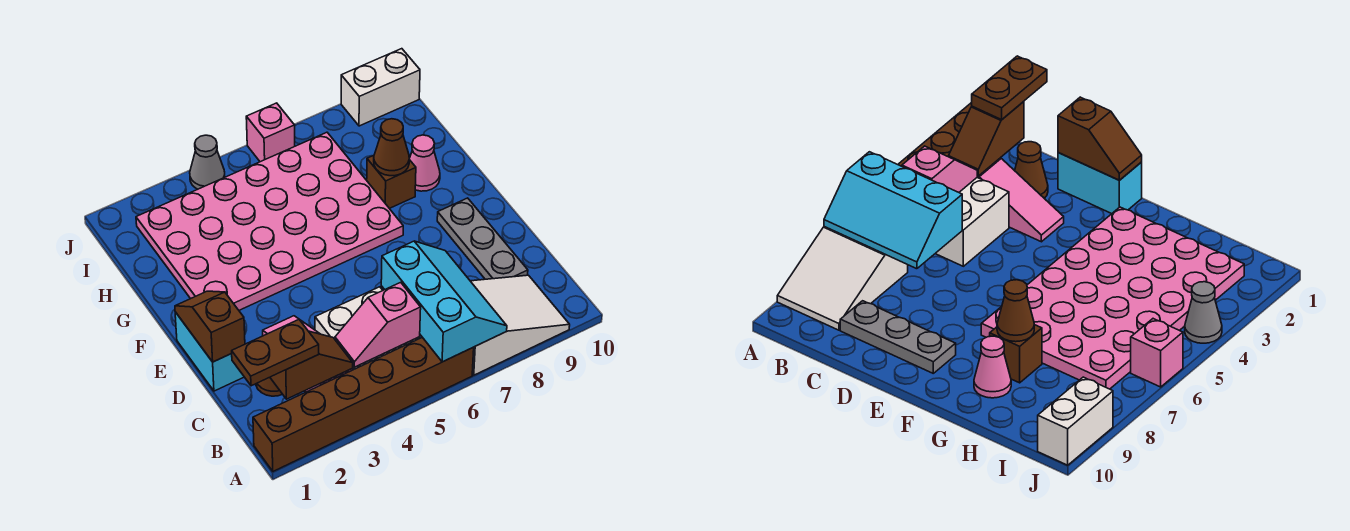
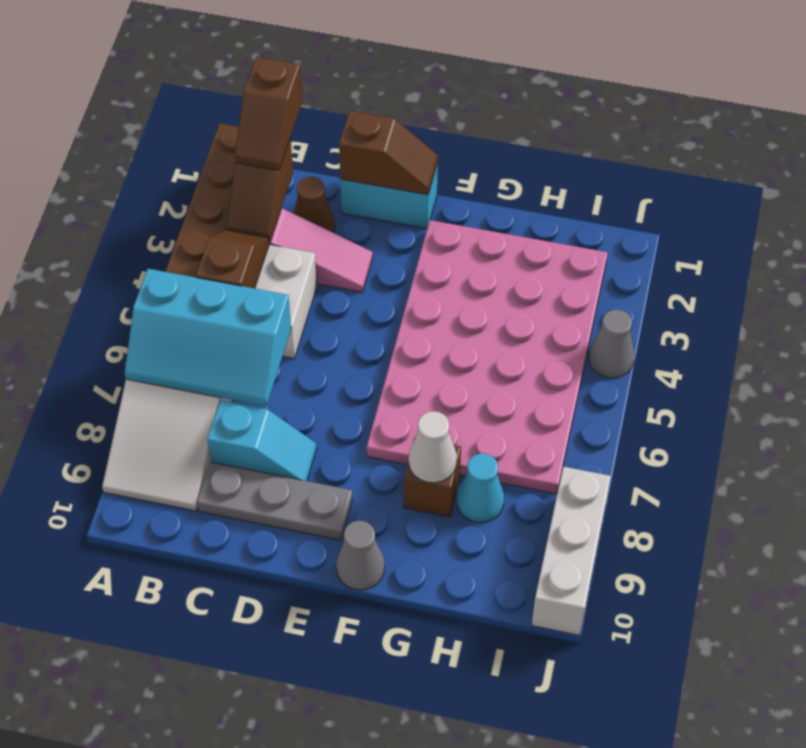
brown plate B1:B2 level 3 -> brown slope B1:B2 level 3 top 1
pink slope B4:B5 level 2 top 5 -> brown slope B4:B5 level 2 top 5
none -> cyan slope C8:D8 level 1 top C
none -> grey cone F10 level 1
brown cone G8 level 2 -> white cone G8 level 2
pink cone G9 level 1 -> none
none -> cyan cone H8 level 1
pink brick J6 level 1 -> none
white brick J9:J10 level 1 -> white brick J8:J10 level 1

